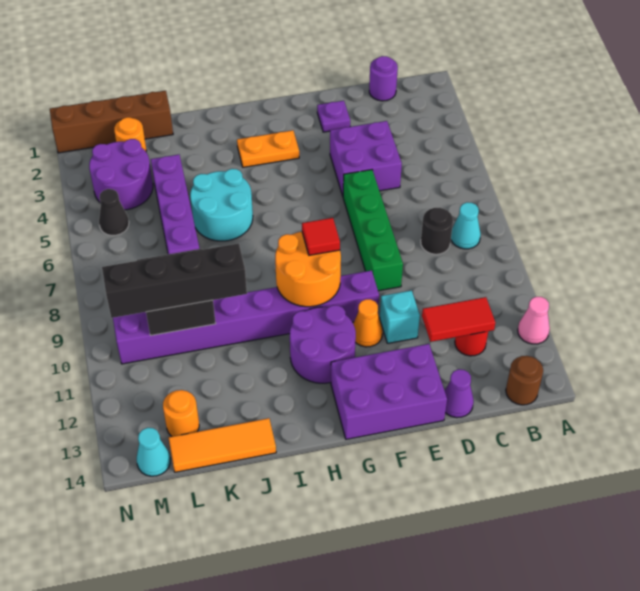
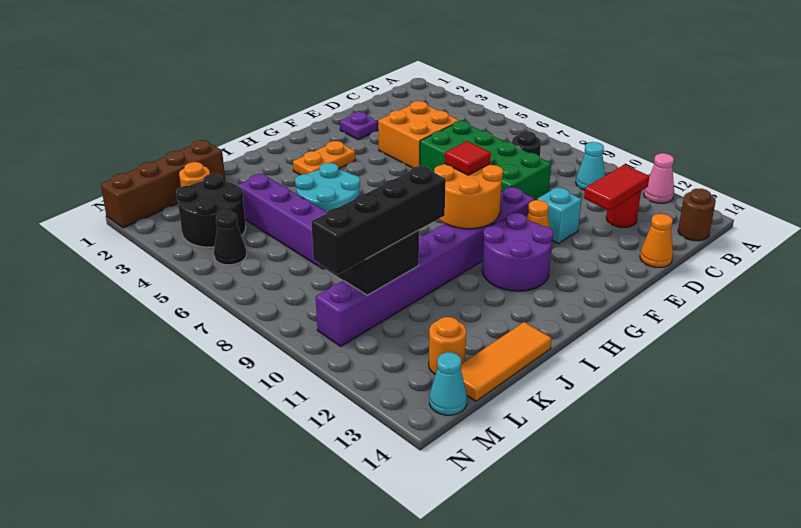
cyan cone B8 level 1 -> cyan cone B10 level 1
purple round brick C1 level 1 -> none
purple brick D4:E5 level 1 -> orange brick D4:E5 level 1
purple cone D14 level 1 -> orange cone D14 level 1
green brick E6:E9 level 1 -> green brick D6:E9 level 1
purple brick E13:G14 level 1 -> none
purple round brick L3:M4 level 1 -> black round brick L3:M4 level 1

